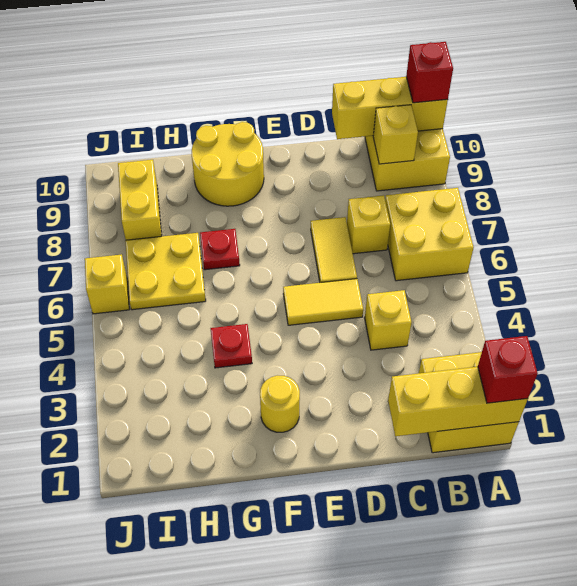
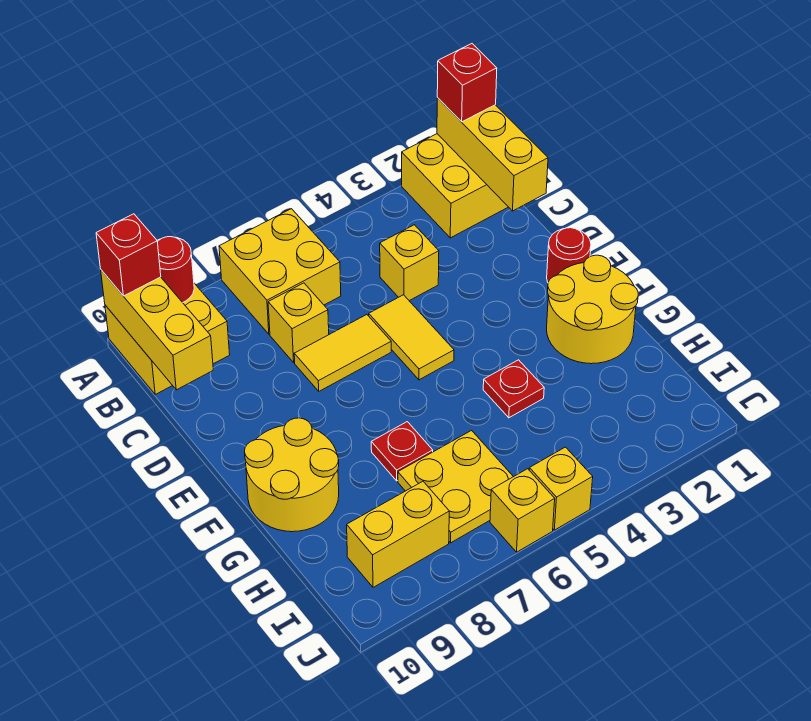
none -> red round brick A9 level 2
yellow brick B9 level 2 -> yellow brick J5 level 1
none -> red round brick E1 level 1
yellow round brick F2 level 1 -> yellow round brick F1:G2 level 1

